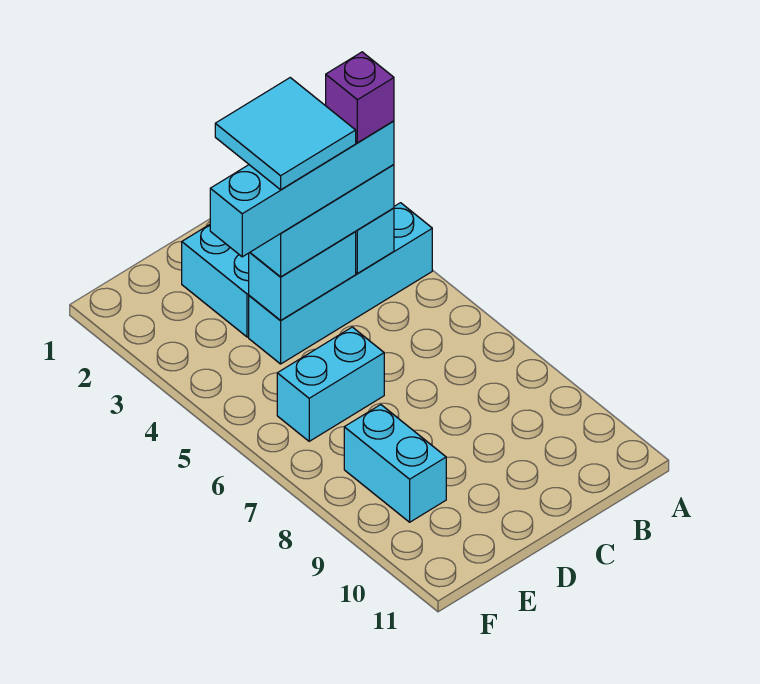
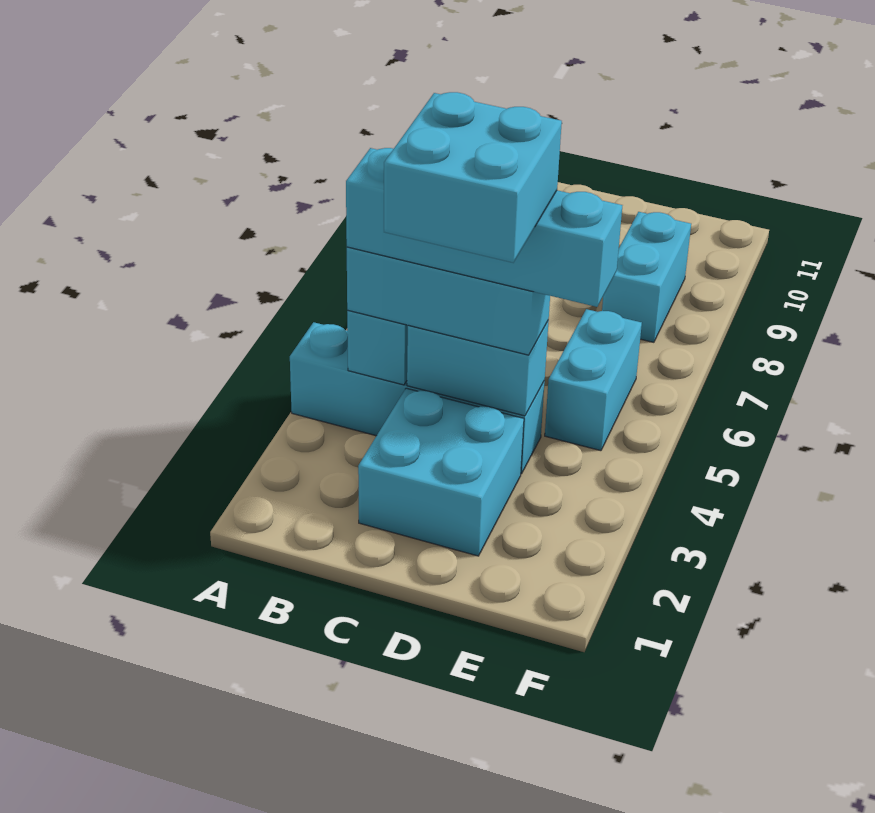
purple brick B4 level 5 -> none
cyan tile C3:D4 level 5 -> cyan brick C3:D4 level 5
cyan brick D6:E6 level 1 -> cyan brick E5:E6 level 1

